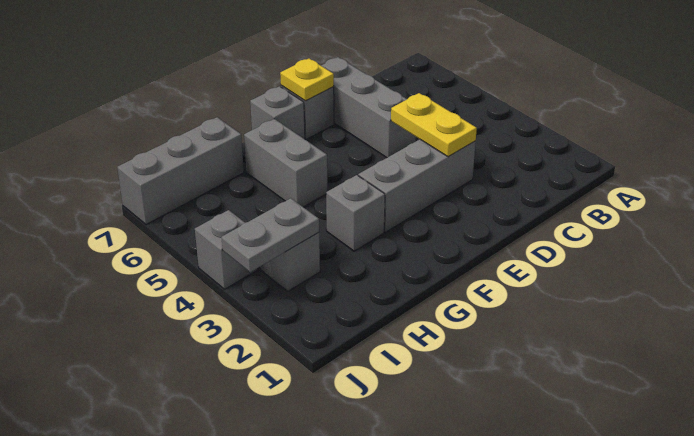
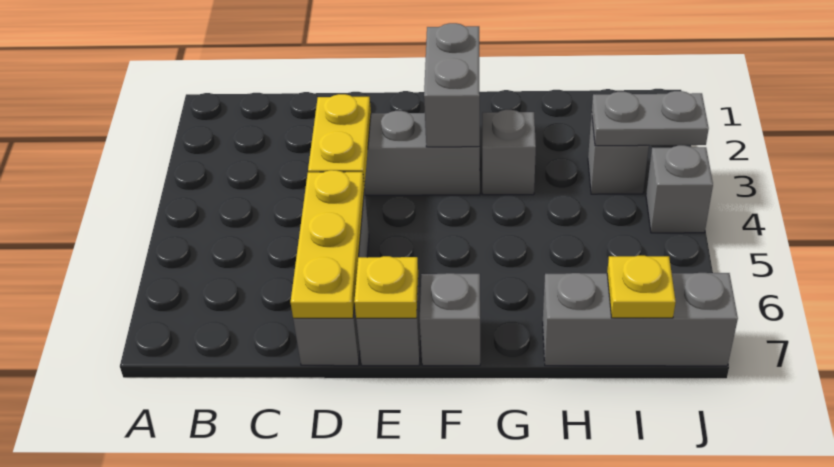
none -> yellow plate D5:D7 level 2
grey brick G5:G6 level 1 -> grey brick F2:F3 level 2
none -> yellow plate I7 level 2

